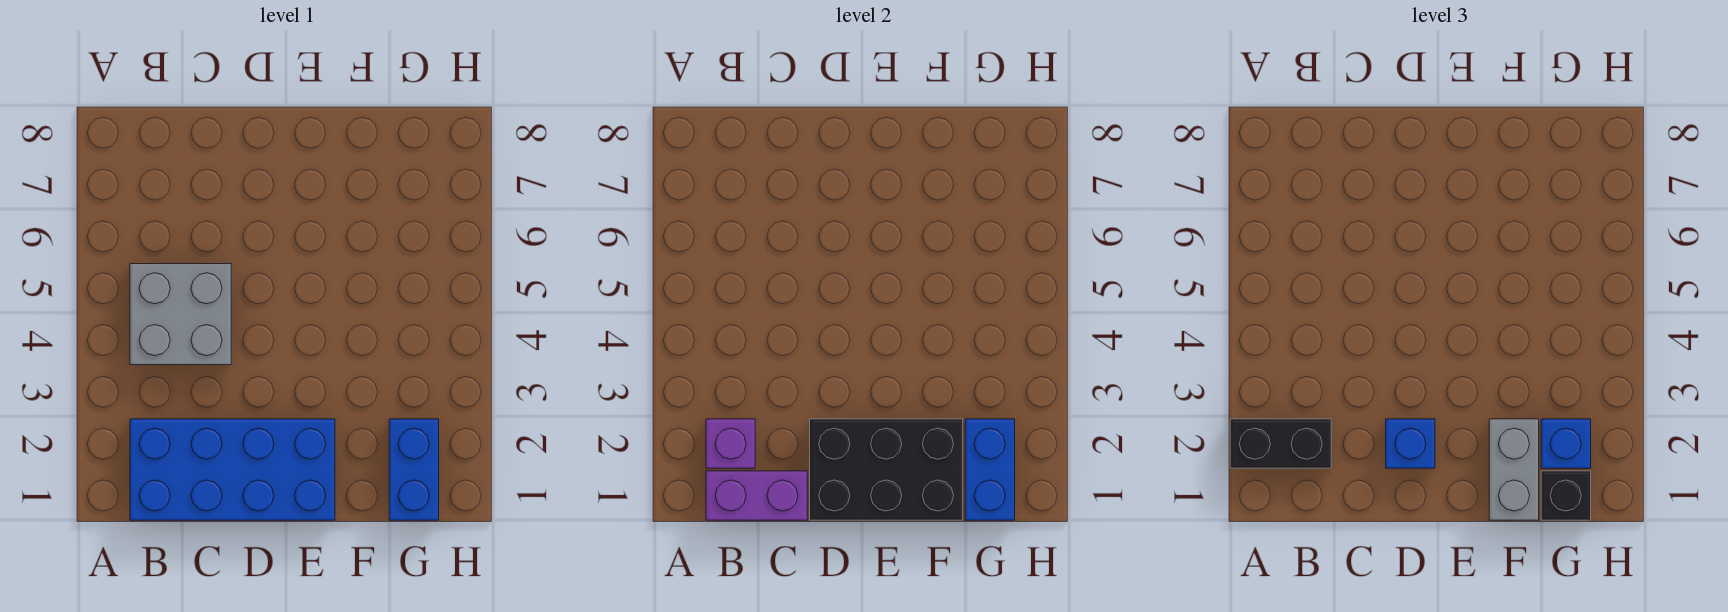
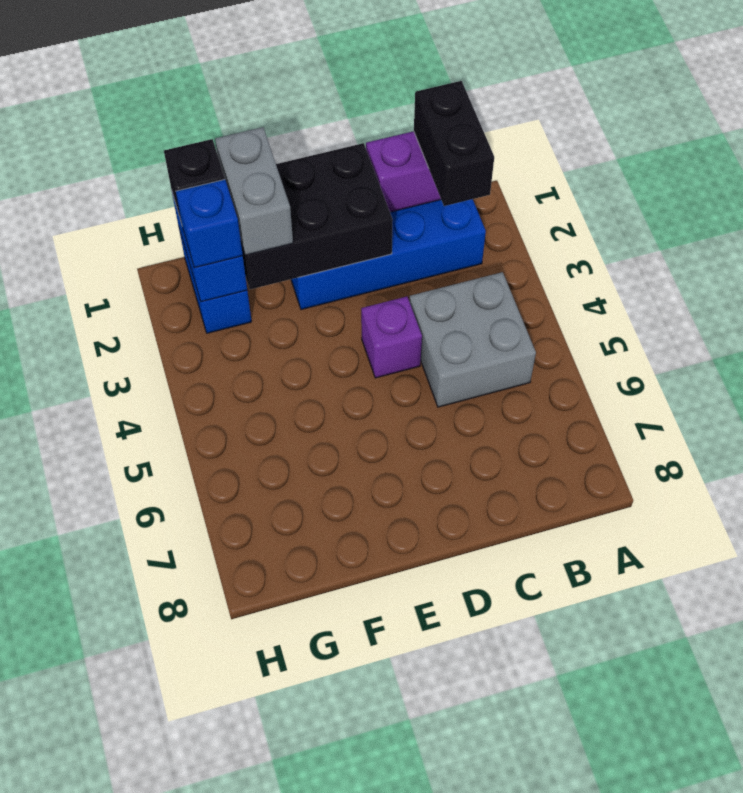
black brick A2:B2 level 3 -> black brick B1:B2 level 3
purple brick B2 level 2 -> purple brick D4 level 1
blue brick D2 level 3 -> none

